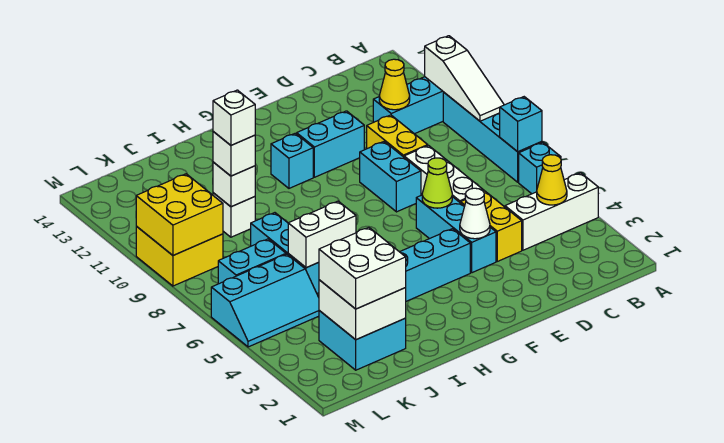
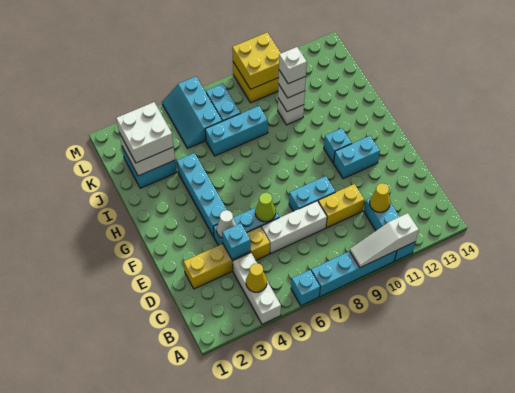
cyan brick A7 level 2 -> cyan brick D4 level 2
yellow brick D4:D5 level 1 -> yellow brick D2:D5 level 1
cyan brick E11:F11 level 1 -> cyan brick F11:F12 level 1
white brick I6:J6 level 2 -> none

